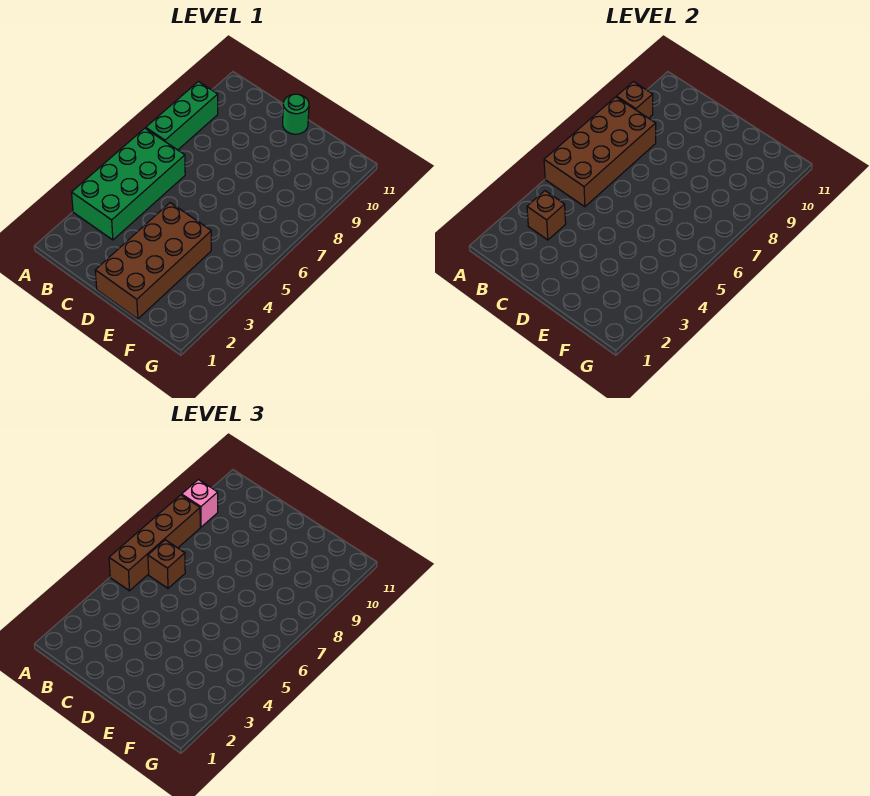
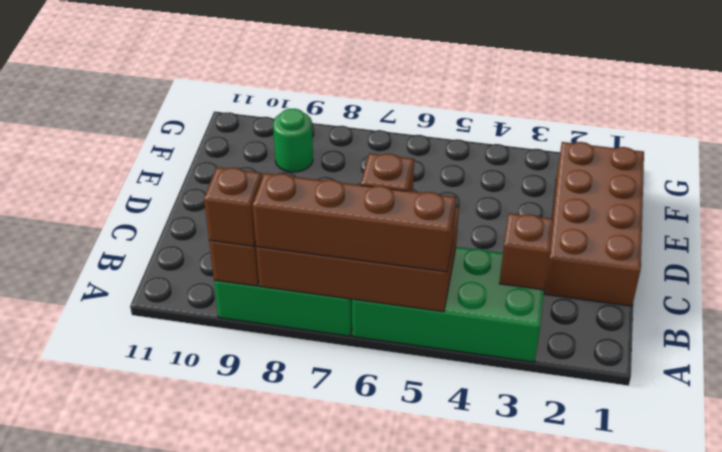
pink brick A9 level 3 -> brown brick A9 level 3
brown brick D1:E4 level 1 -> brown brick C1:F2 level 1
green round brick D11 level 1 -> green round brick F9 level 1

